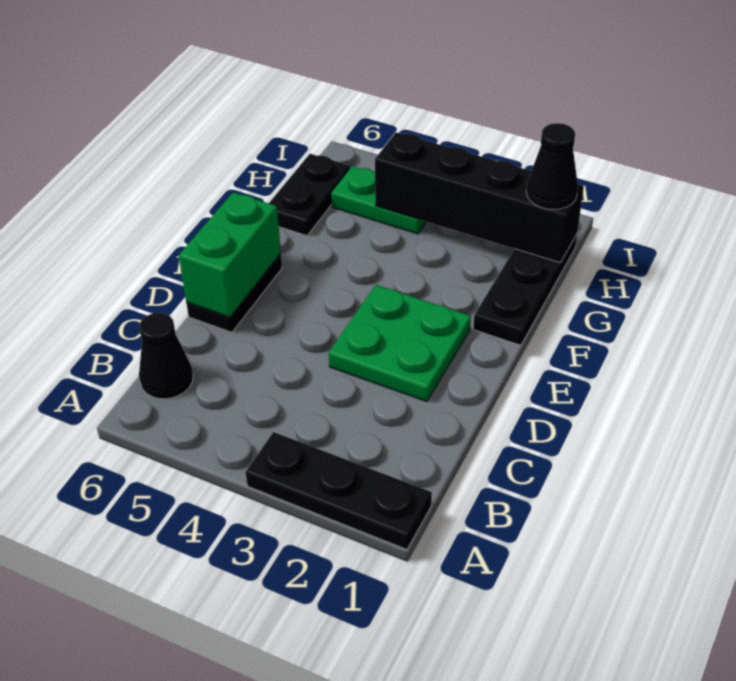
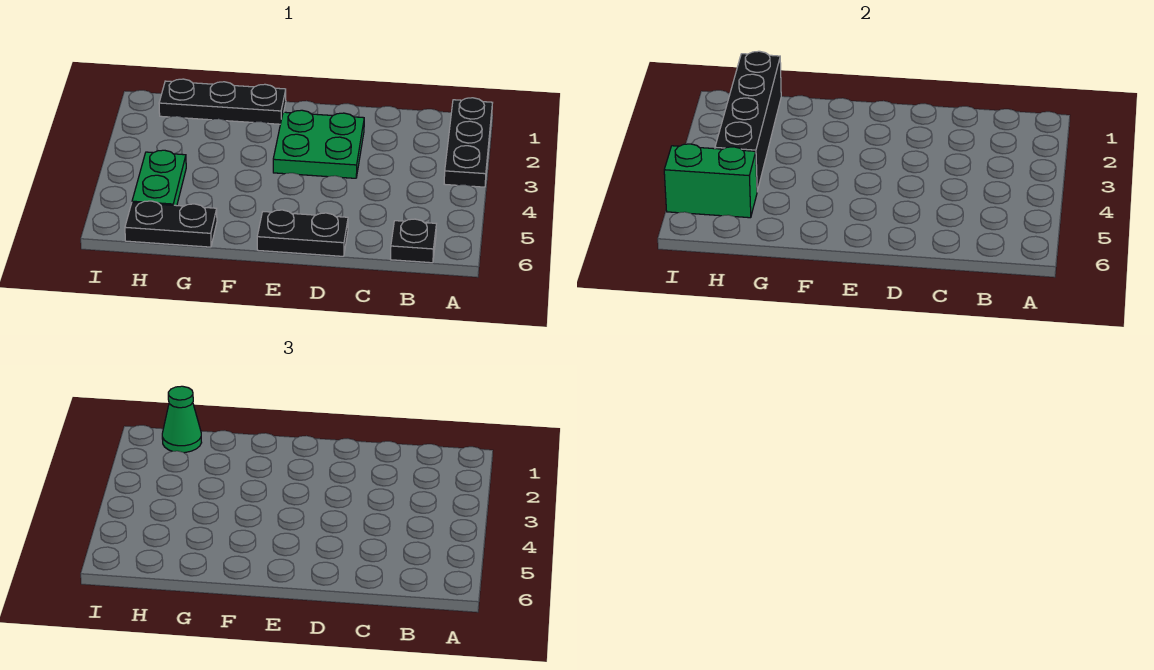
black cone B6 level 1 -> black plate B6 level 1
green brick D6:E6 level 2 -> green brick H5:I5 level 2
black cone H1 level 3 -> green cone H1 level 3

